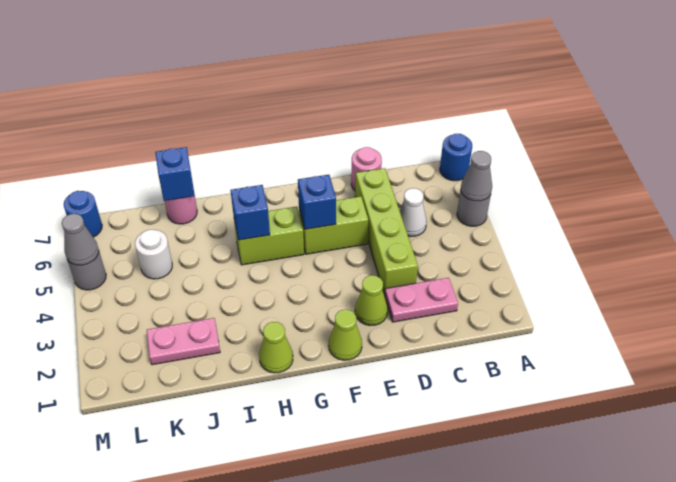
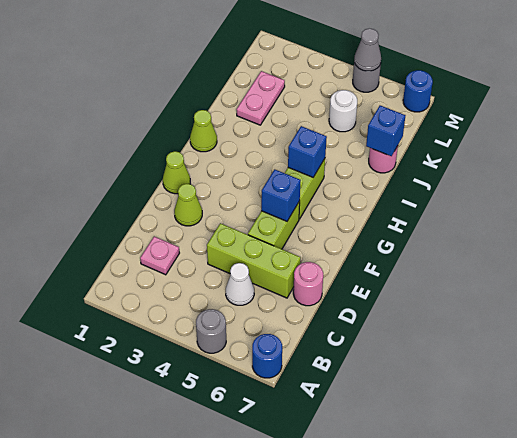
grey cone A5 level 2 -> none
pink plate C2:D2 level 1 -> pink plate C2 level 1
lime brick D3:D6 level 1 -> lime brick D4:D6 level 1

